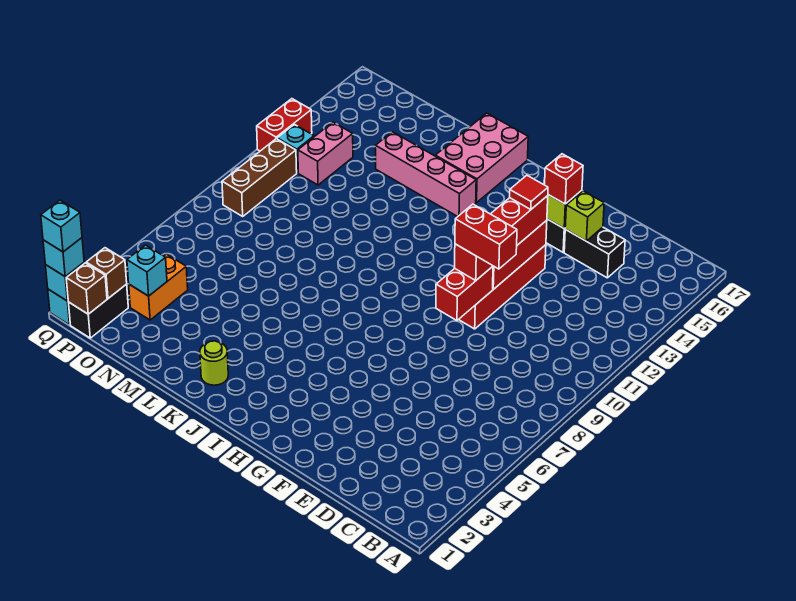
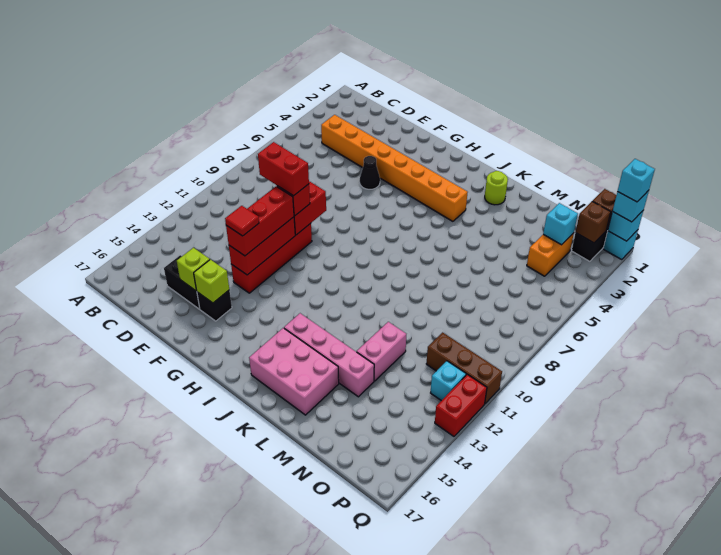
none -> orange brick C4:J4 level 1
none -> black cone F5 level 1
red brick F15 level 3 -> none
pink brick J15:K17 level 1 -> pink brick J15:L16 level 1
pink brick O12:O13 level 1 -> pink brick M12:M13 level 1
brown brick P9:P11 level 1 -> brown brick O11:Q11 level 1

